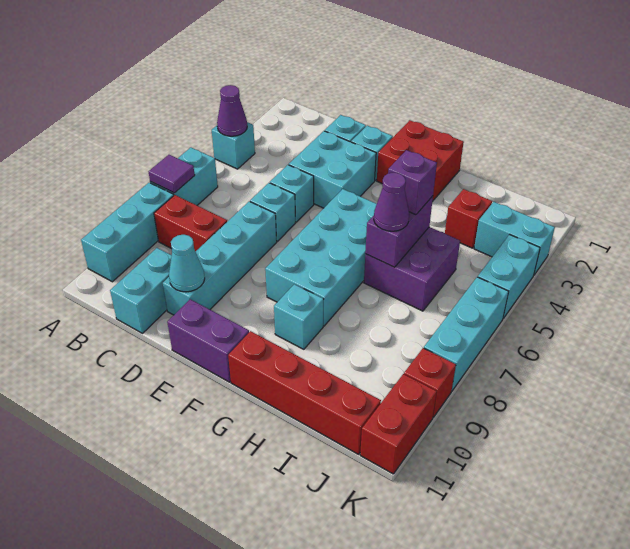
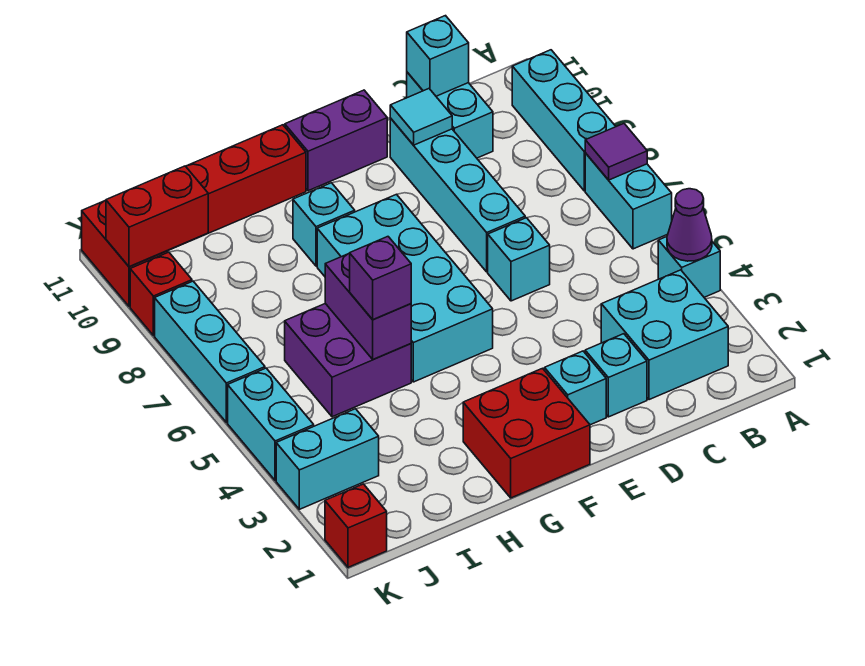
red brick B8:C8 level 1 -> red brick J10:K10 level 2
cyan brick D3:E4 level 1 -> cyan brick B2:C3 level 1
cyan brick D5 level 1 -> cyan brick C11 level 2
cyan cone D10 level 2 -> cyan tile D10 level 2
purple cone H6 level 3 -> none
red brick I3 level 1 -> red brick K1 level 1

